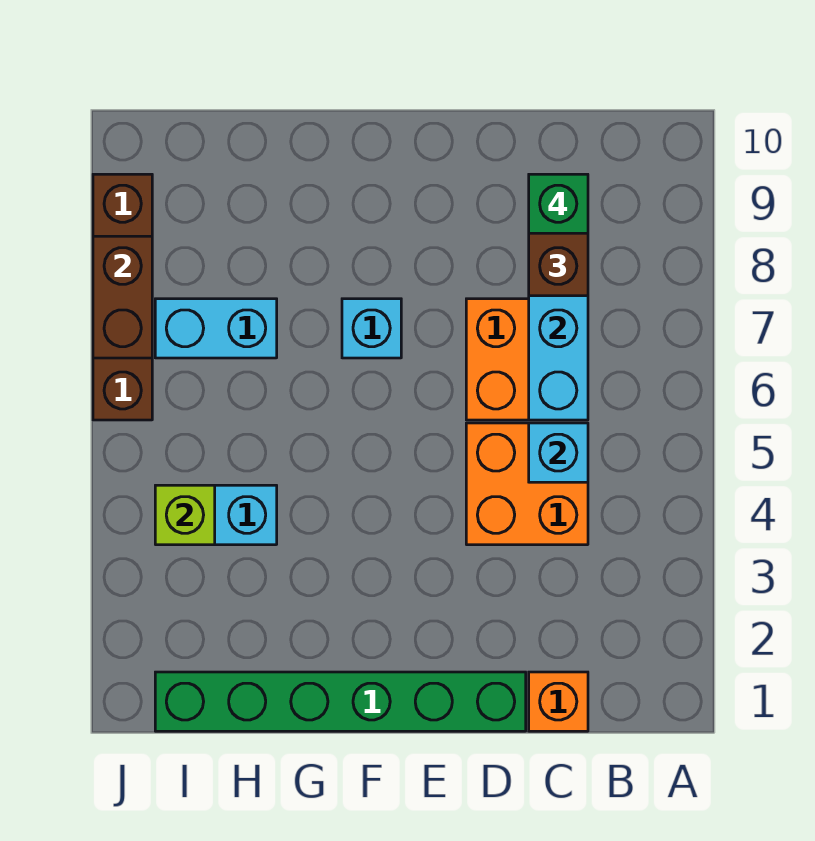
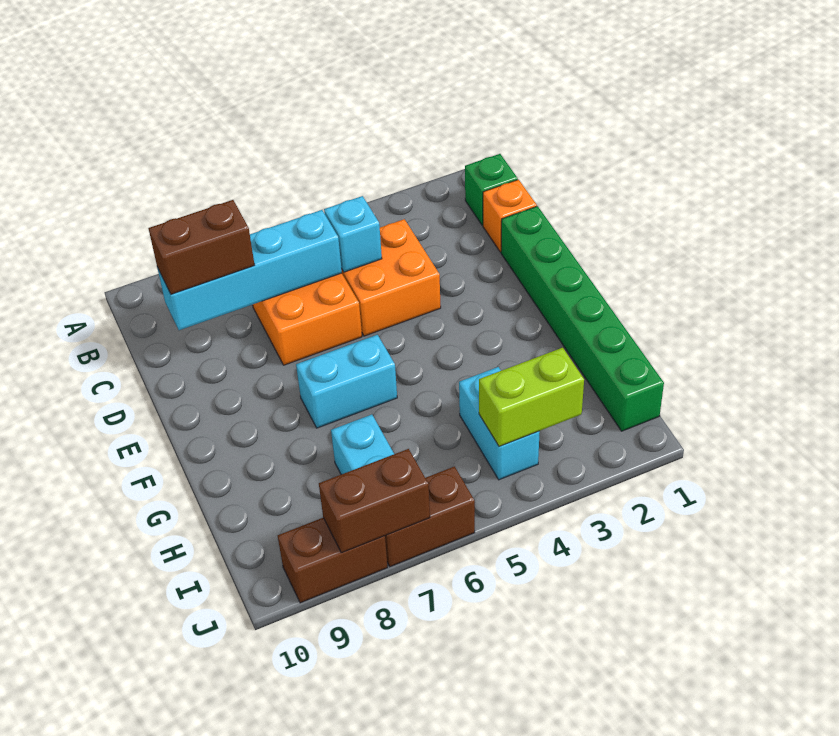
green brick C9 level 4 -> green brick B1 level 1
cyan brick F7 level 1 -> cyan brick F6:F7 level 1
lime brick I4 level 2 -> lime brick I3:I4 level 2

